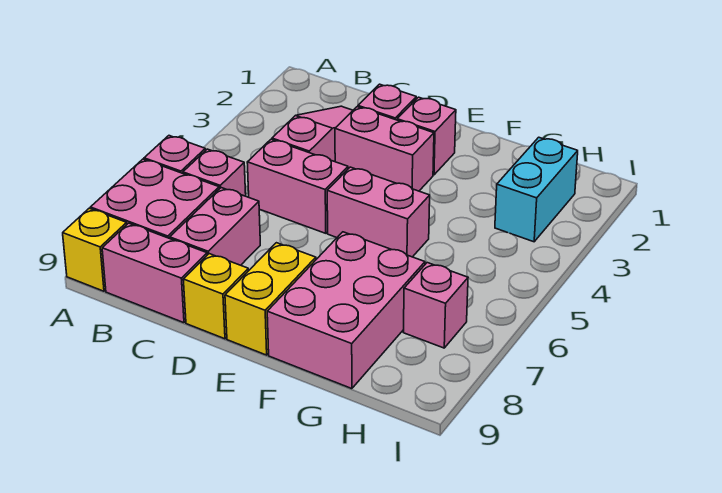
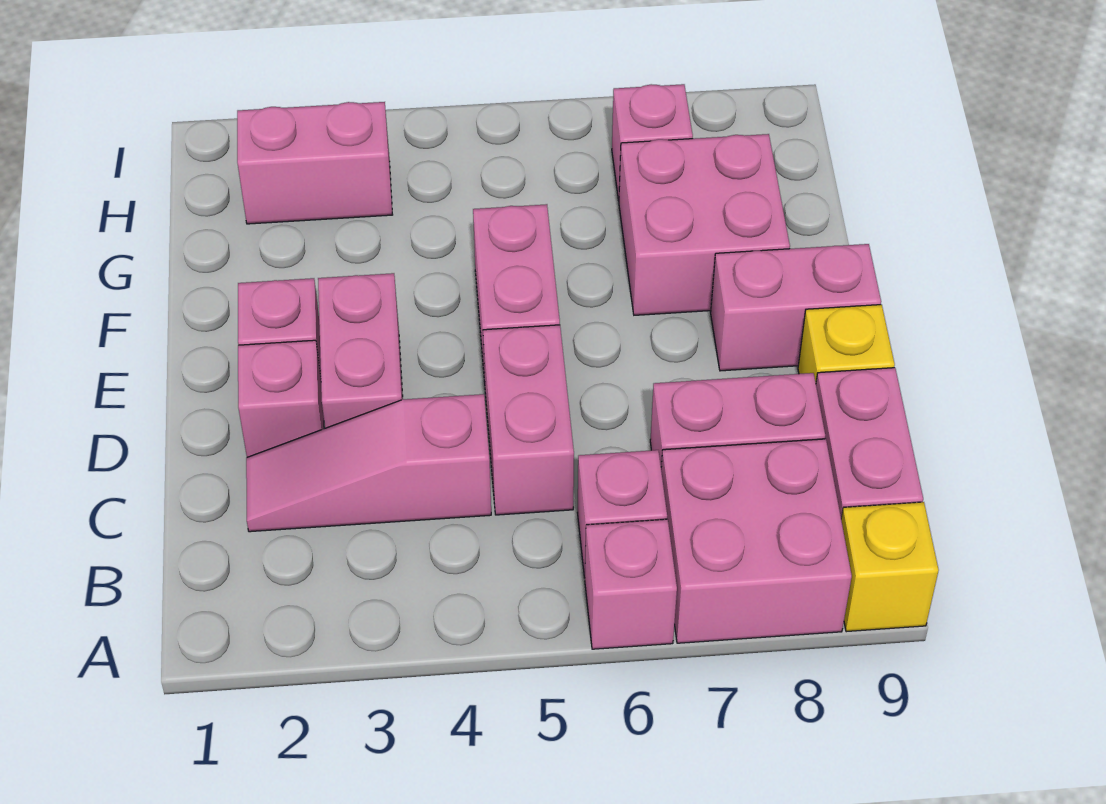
yellow brick E8:E9 level 1 -> pink brick E8:E9 level 1
pink brick F7:G9 level 1 -> pink brick F7:G8 level 1
cyan brick H2:H3 level 1 -> pink brick H2:H3 level 1

